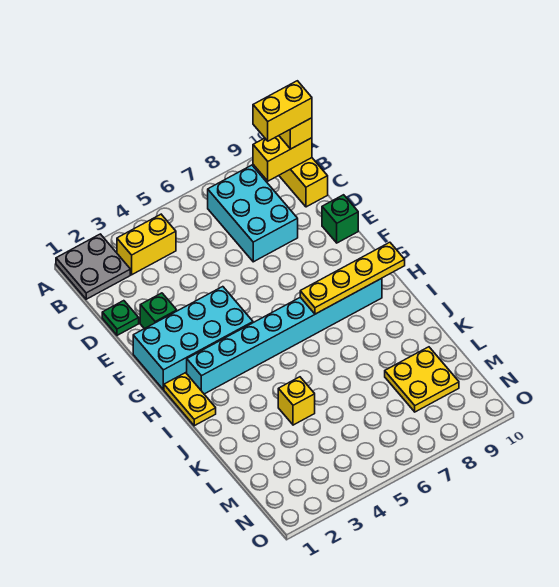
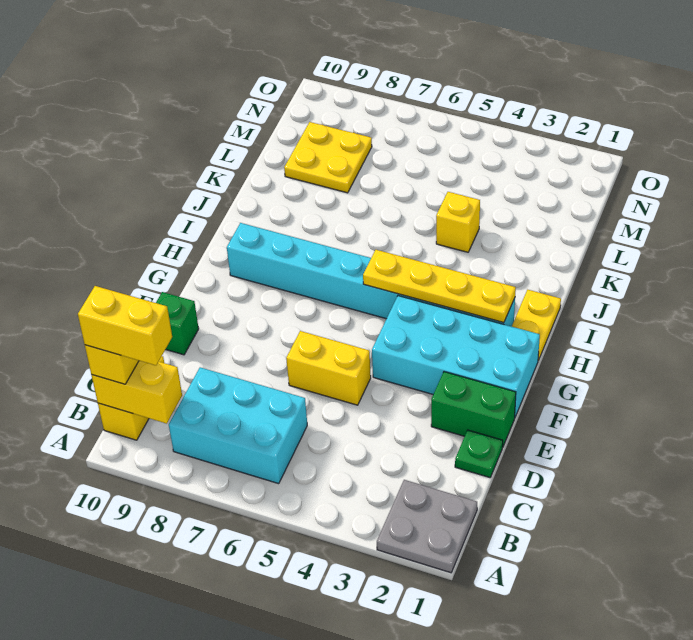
yellow brick B3:B4 level 1 -> yellow brick E5:E6 level 1
cyan brick B7:D8 level 1 -> cyan brick B6:C8 level 1
green brick E2 level 1 -> green brick E1:E2 level 1
yellow plate H7:H10 level 2 -> yellow plate H2:H5 level 2

